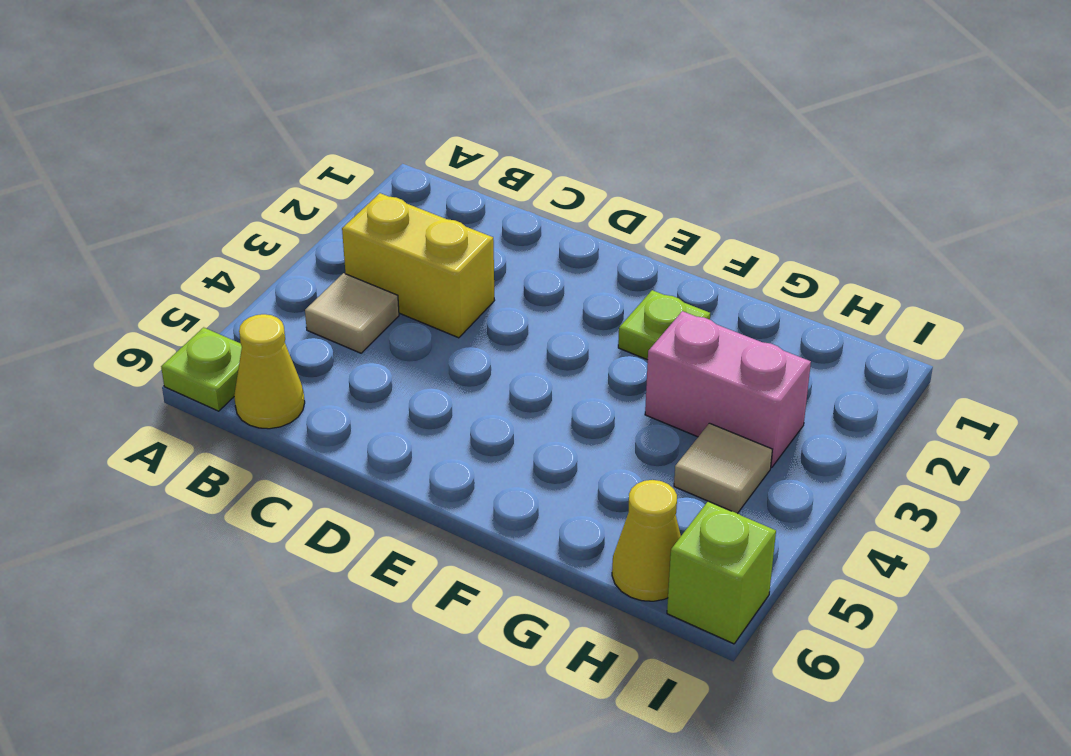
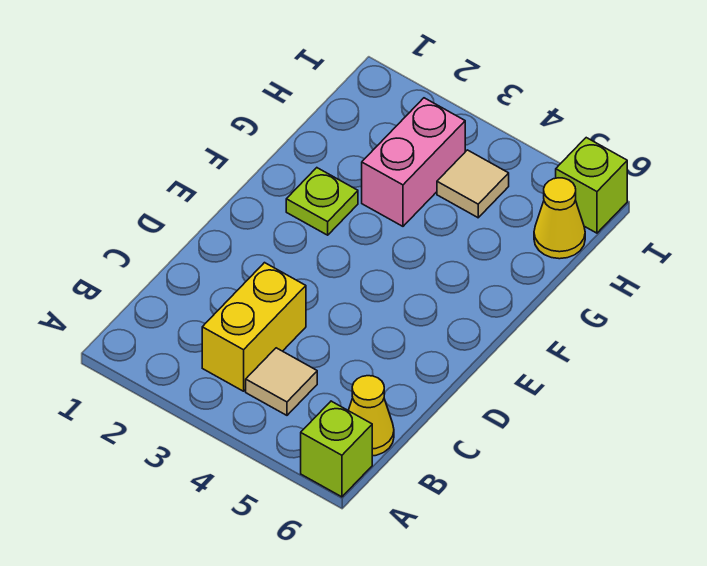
lime plate A6 level 1 -> lime brick A6 level 1

